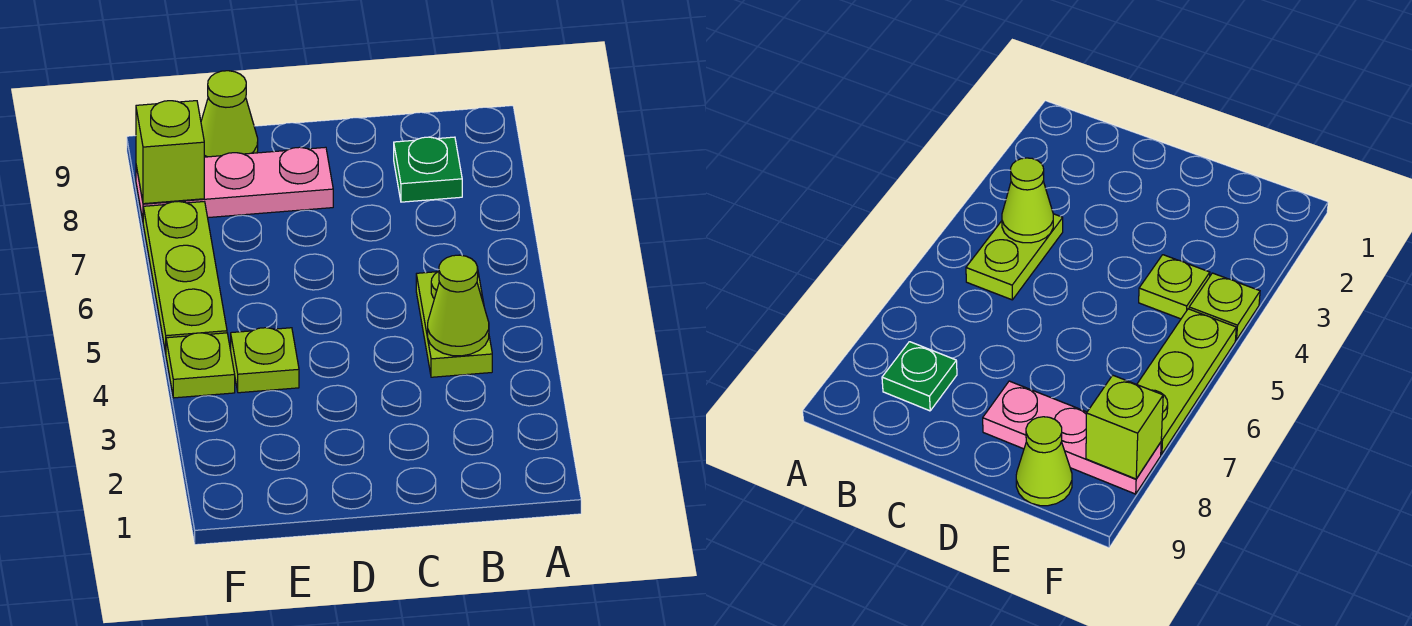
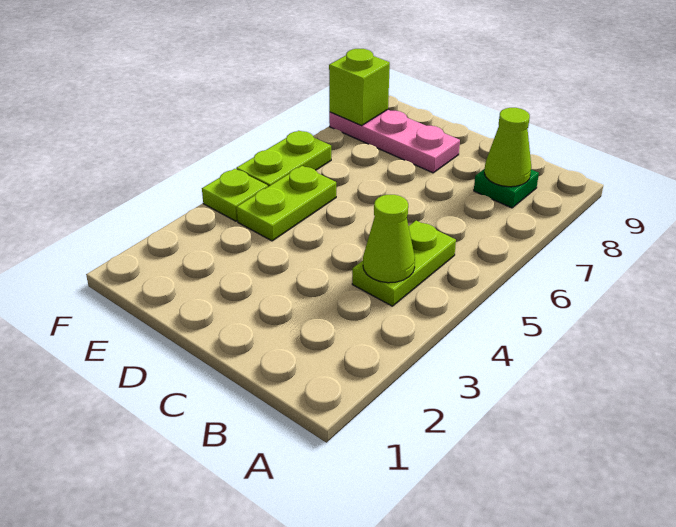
lime plate E4 level 1 -> lime plate E4:E5 level 1
lime cone E9 level 1 -> lime cone B8 level 2
lime plate F5:F7 level 1 -> lime plate F5:F6 level 1

